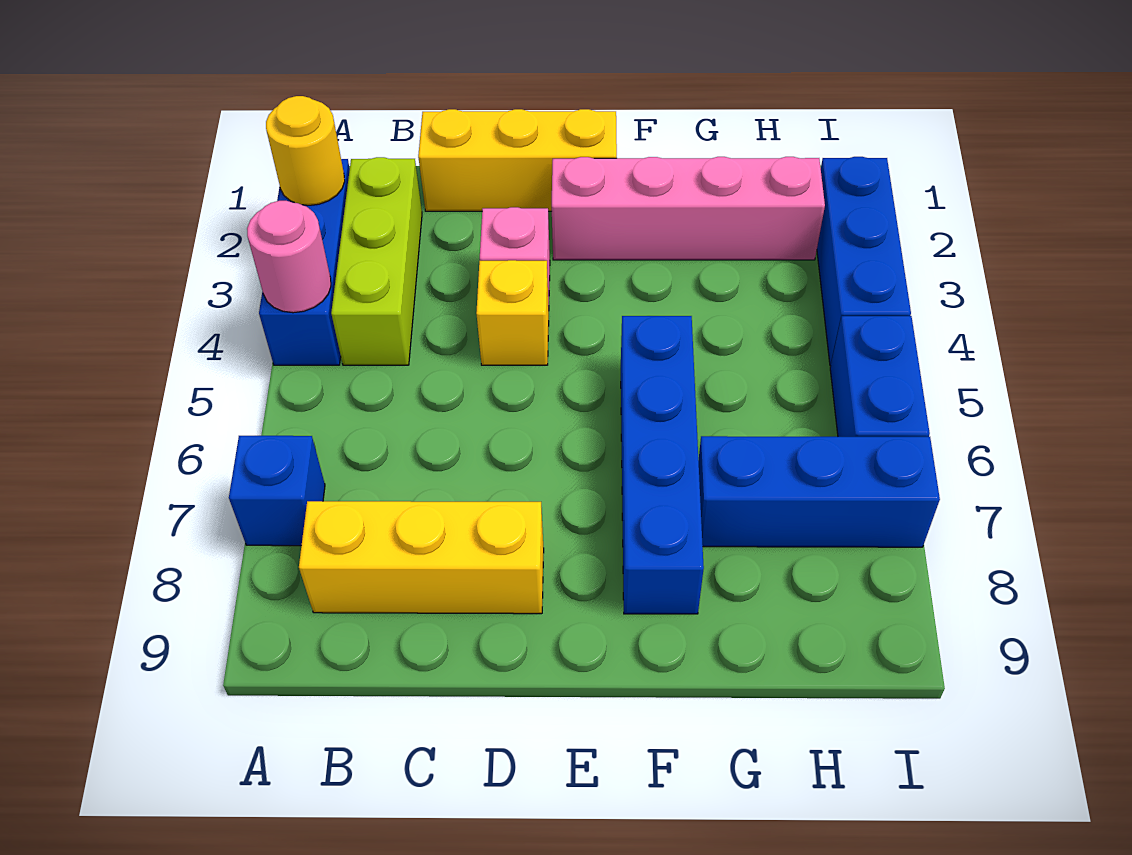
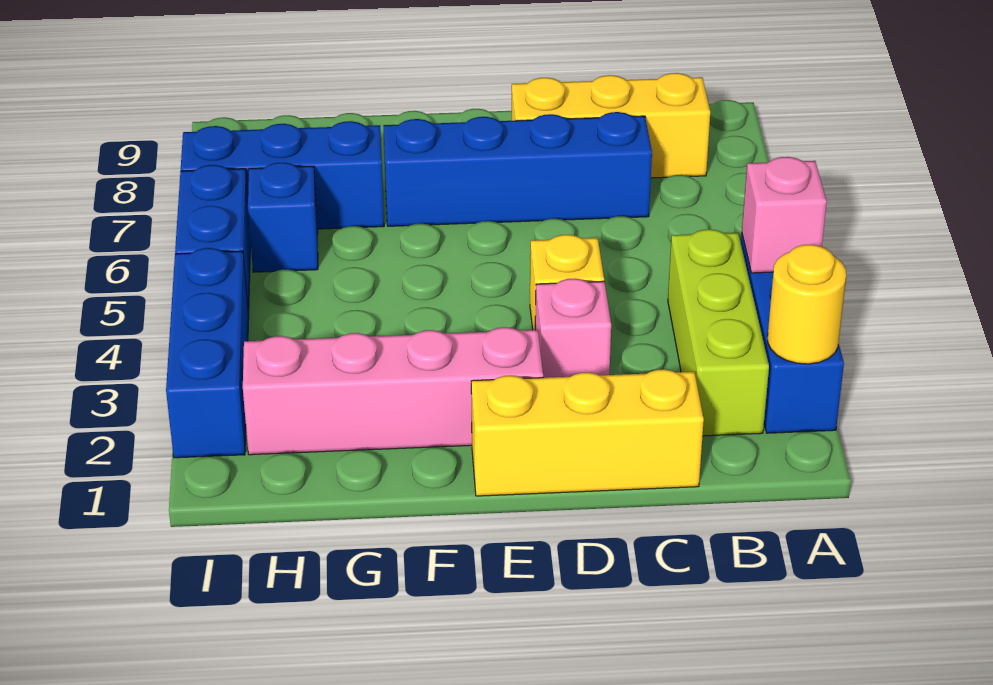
pink round brick A4 level 2 -> pink brick A4 level 2
blue brick A7 level 1 -> blue brick H6 level 1
blue brick F5:F8 level 1 -> blue brick C7:F7 level 1

